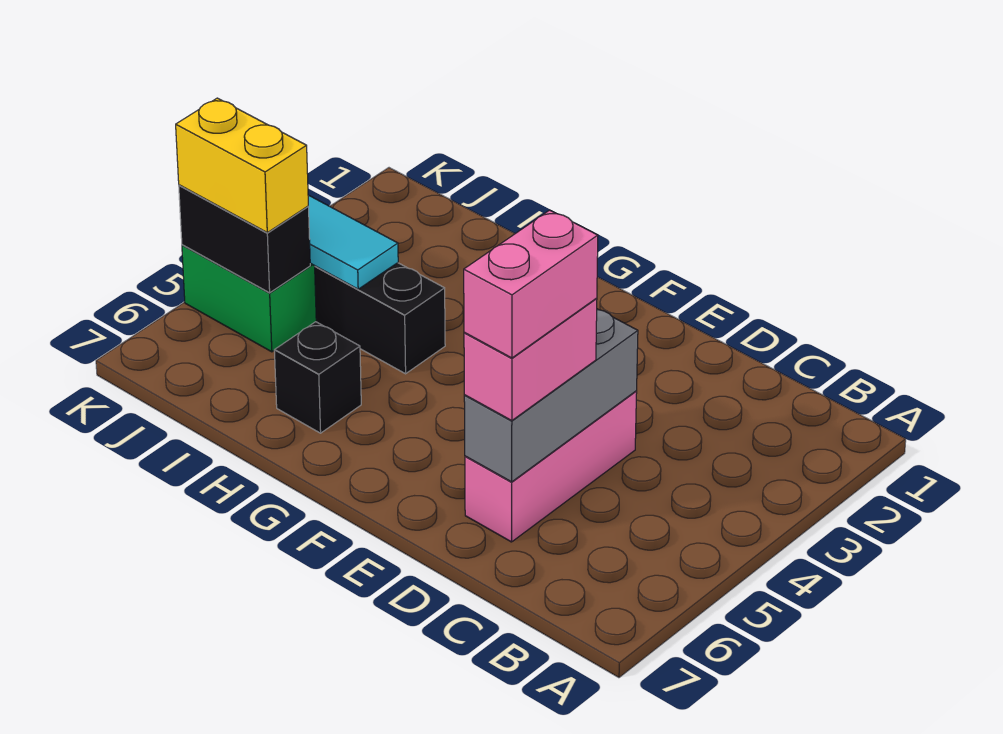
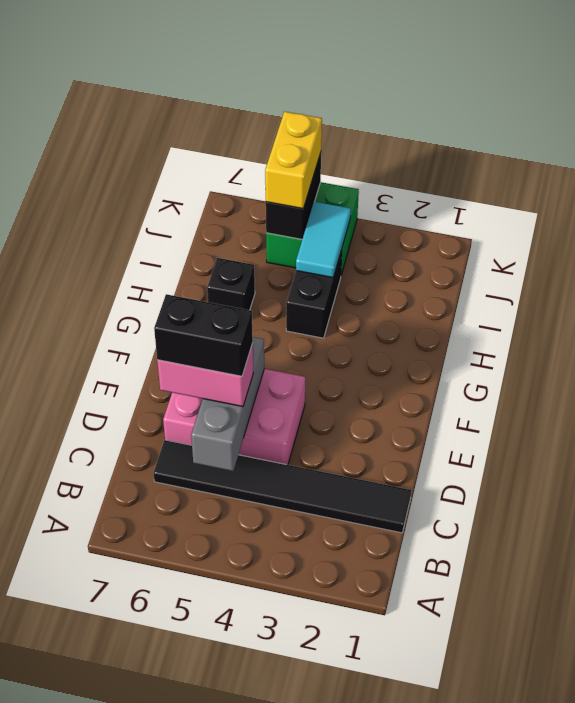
none -> black tile C1:C6 level 1
pink brick D4:D6 level 1 -> pink brick D4:E6 level 1
grey brick D4:D6 level 2 -> grey brick C5:E5 level 2
pink brick D5:D6 level 4 -> black brick D5:D6 level 4

